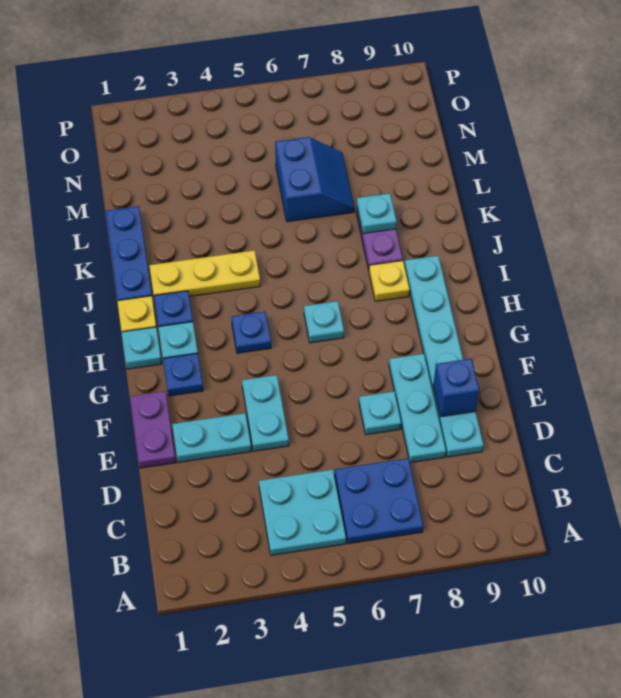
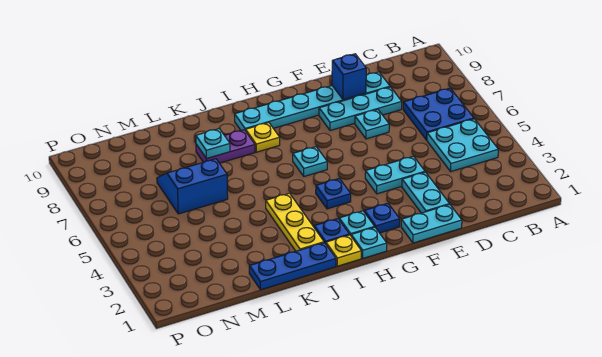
purple plate E1:F1 level 1 -> cyan plate E1:F1 level 1

